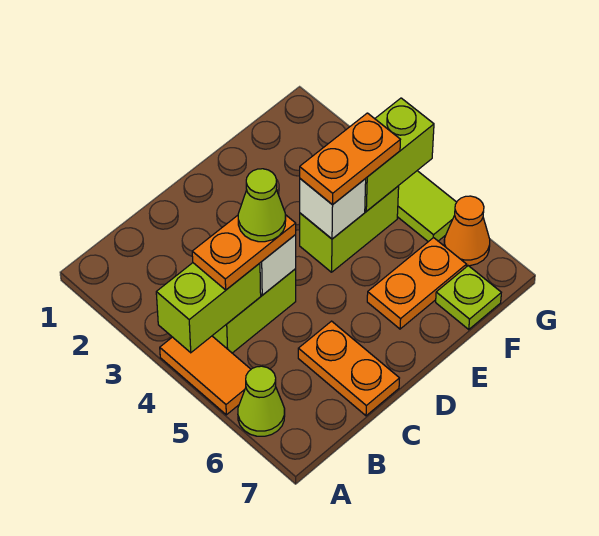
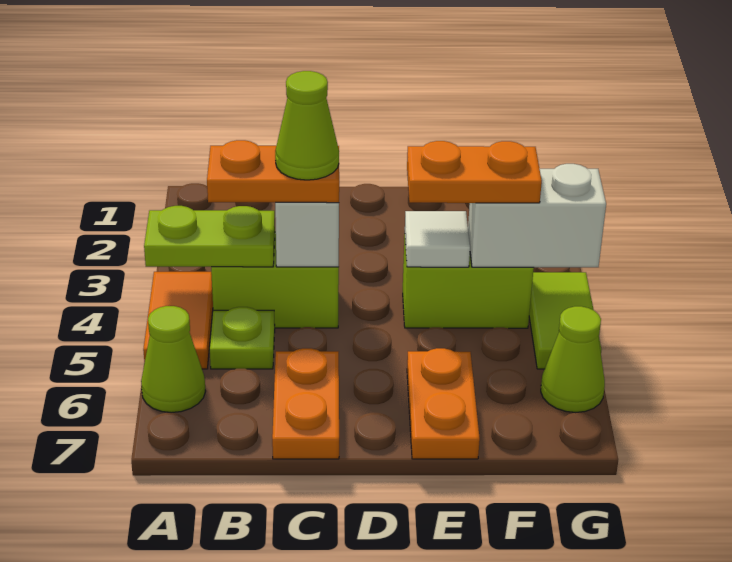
lime brick A4:B4 level 2 -> lime plate A4:B4 level 2
white brick E4 level 2 -> white tile E4 level 2
orange plate E6:F6 level 1 -> orange plate E6:E7 level 1
lime brick F4:G4 level 2 -> white brick F4:G4 level 2
lime plate F7 level 1 -> lime plate B5 level 1
orange cone G6 level 1 -> lime cone G6 level 1

